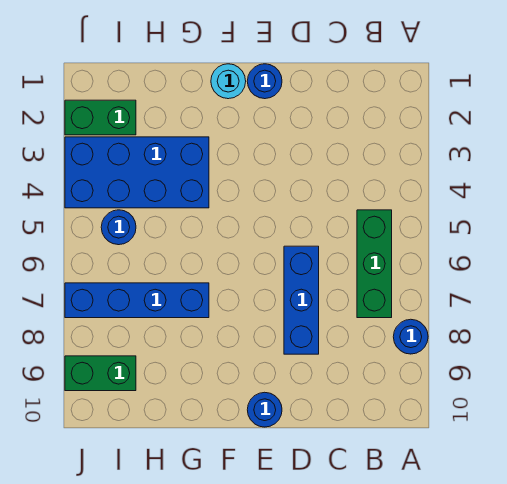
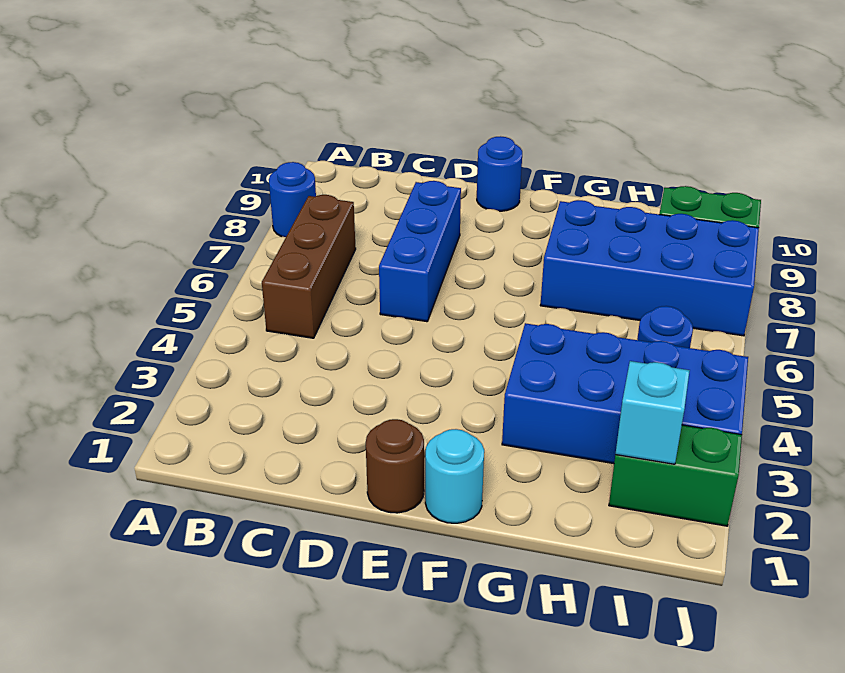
green brick B5:B7 level 1 -> brown brick B5:B7 level 1
blue round brick E1 level 1 -> brown round brick E1 level 1
blue brick G7:J7 level 1 -> blue brick G7:J8 level 1
none -> cyan brick I2 level 2

